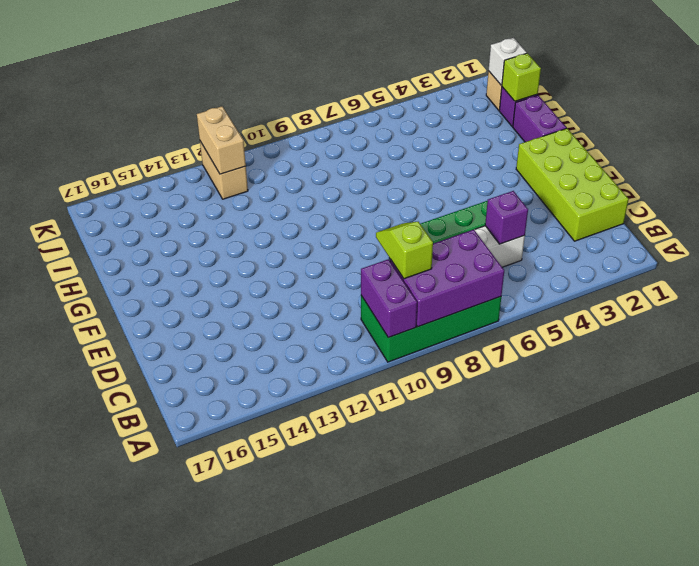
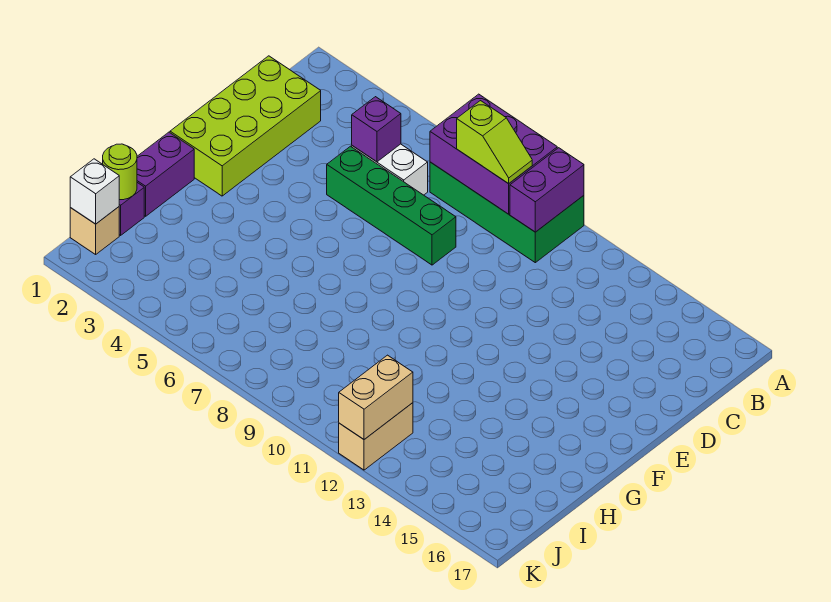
lime slope B9:C9 level 3 top B -> lime slope B8:B9 level 3 top 8
lime brick I1 level 2 -> lime round brick I1 level 2

